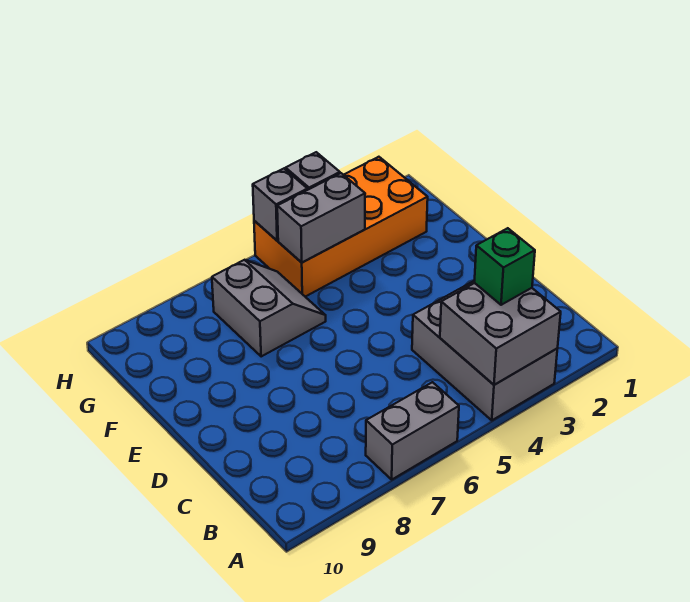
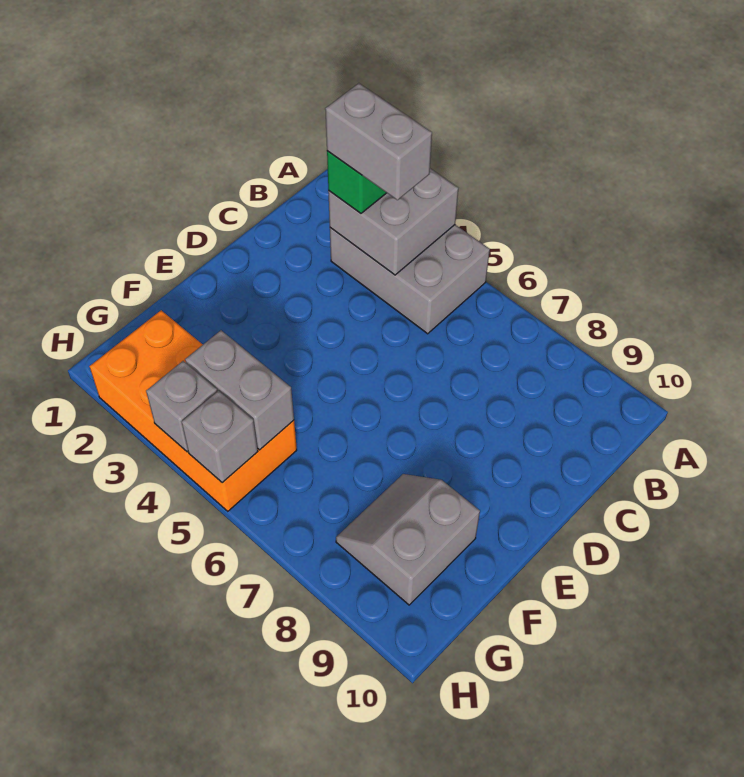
grey brick A3:C4 level 1 -> grey brick A3:B5 level 1
grey brick A6:A7 level 1 -> grey brick B3:B4 level 4
grey slope F6:G7 level 1 top 7 -> grey slope F8:G9 level 1 top 9

